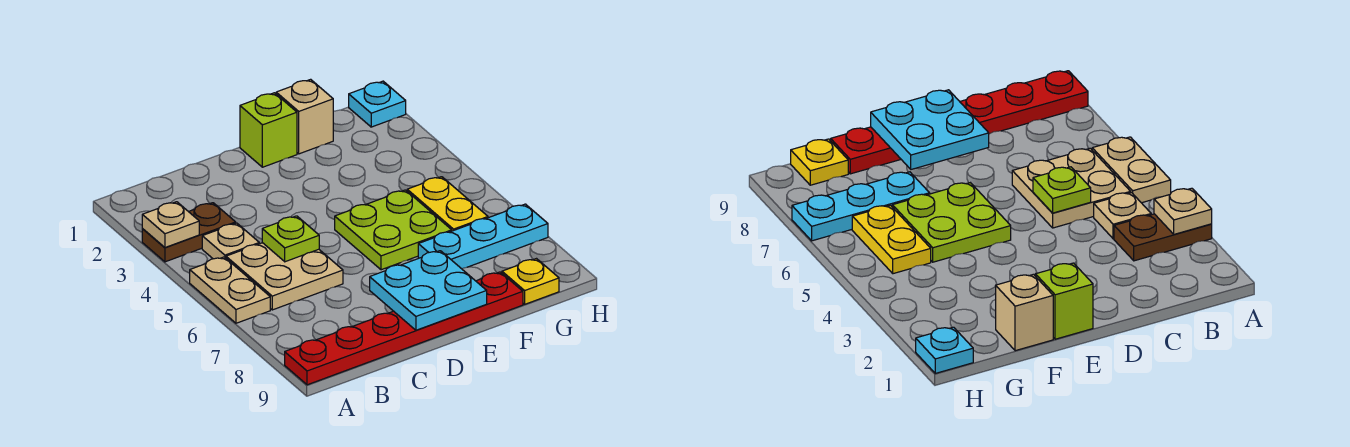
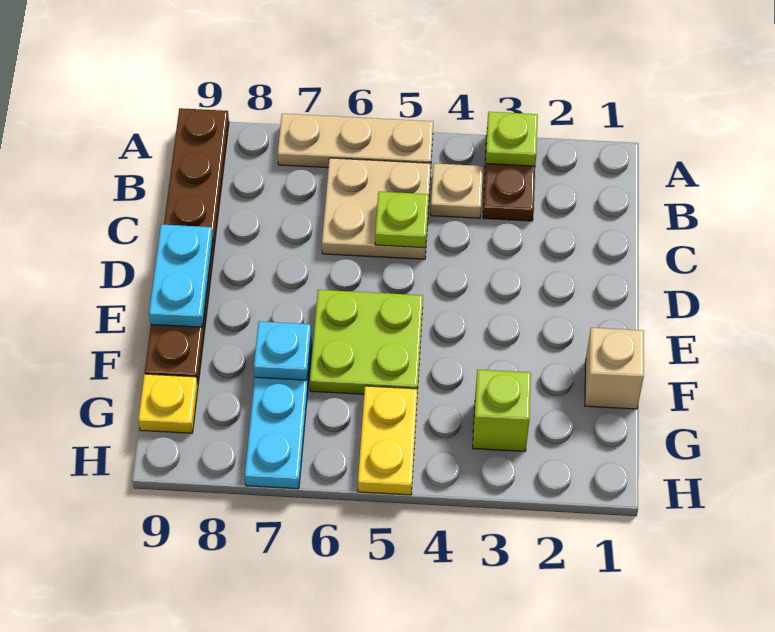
tan plate A3 level 2 -> lime plate A3 level 2
tan plate A5:A6 level 1 -> tan plate A5:A7 level 1
red plate A9:F9 level 1 -> brown plate A9:F9 level 1
cyan plate D8:E9 level 2 -> cyan plate D9:E9 level 2
lime brick E1 level 1 -> lime brick G3 level 1
yellow plate G5:G6 level 1 -> yellow plate G5:H5 level 1
cyan plate H1 level 1 -> cyan plate F7 level 2

